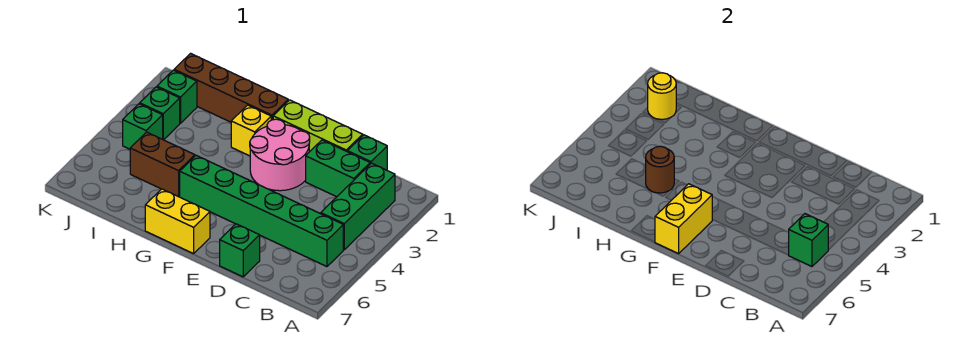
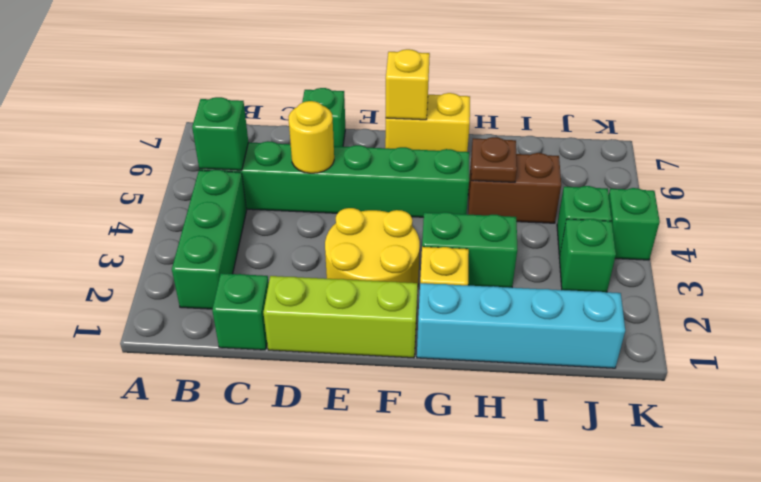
green brick C2:D2 level 1 -> green brick G3:H3 level 1
pink round brick E2:F3 level 1 -> yellow round brick E2:F3 level 1
yellow brick F6:F7 level 2 -> yellow brick F7 level 2
brown brick G1:J1 level 1 -> cyan brick G1:J1 level 1
brown round brick H5 level 2 -> brown plate H5 level 2
green brick J2 level 1 -> green brick K4 level 1
yellow round brick J2 level 2 -> yellow round brick D5 level 2

